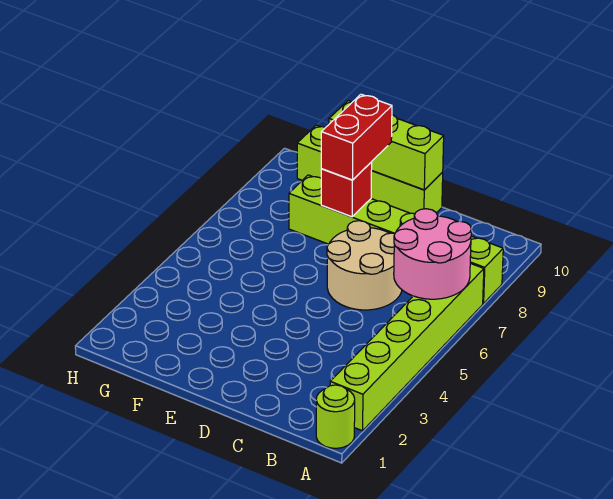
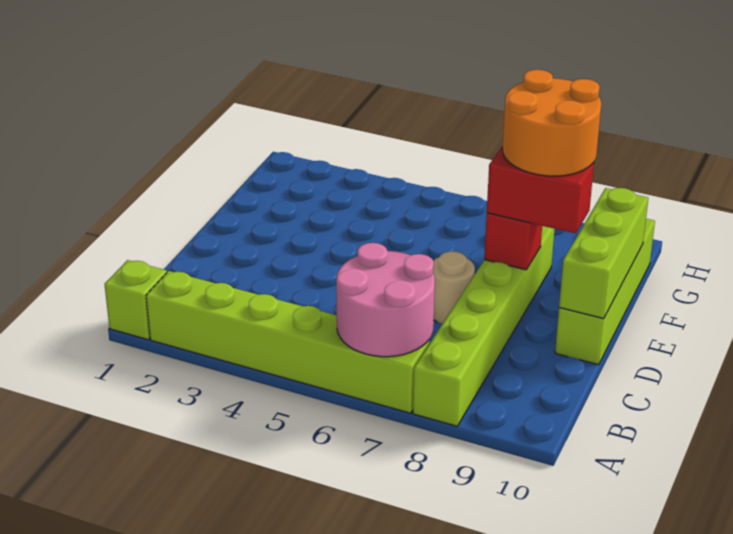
lime round brick A1 level 1 -> lime brick A1 level 1
tan round brick C6:D7 level 1 -> tan round brick D7 level 1
none -> orange round brick E8:F9 level 4

